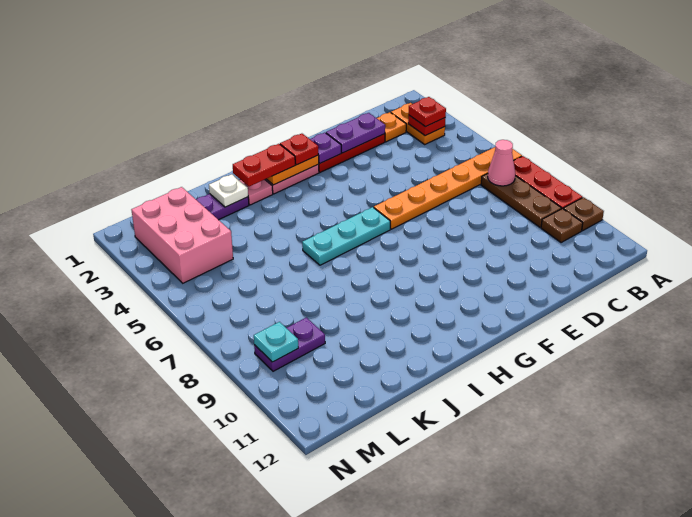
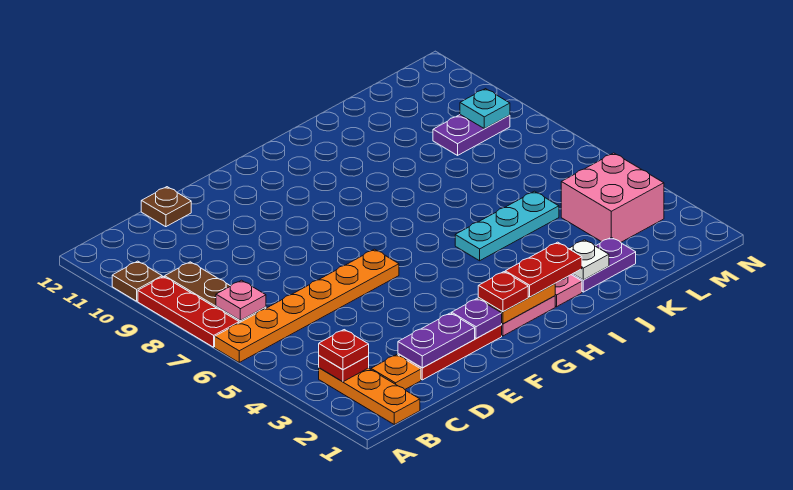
orange plate B2:B3 level 1 -> orange plate B1:B3 level 1
pink cone B7 level 2 -> pink plate B7 level 2
brown plate B10 level 1 -> brown plate D12 level 1
cyan plate G6:I6 level 1 -> cyan plate I5:K5 level 1
pink brick L2:M4 level 1 -> pink brick L3:M4 level 1

